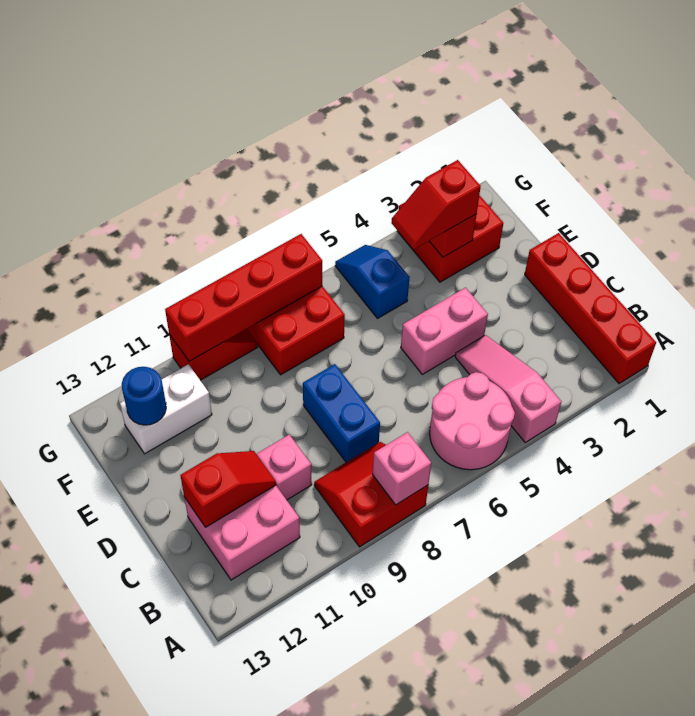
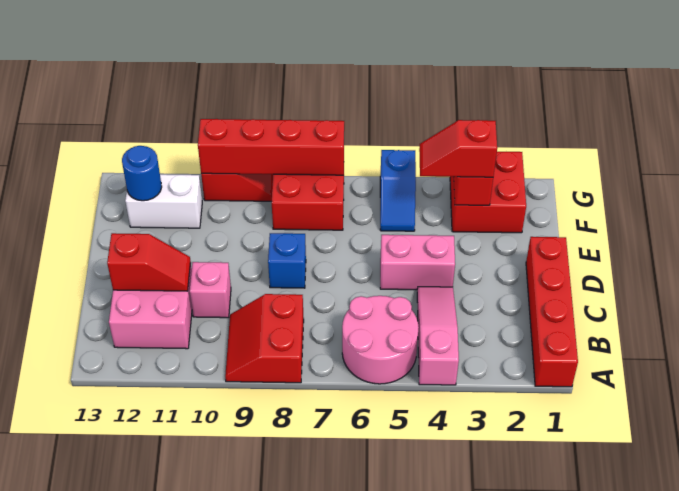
red slope A8:B9 level 1 top A -> red slope A8:B9 level 1 top 8
pink brick A8 level 2 -> none
blue brick C8:D8 level 1 -> blue brick D8 level 1
blue slope F5:G5 level 1 top F -> blue slope F5:G5 level 1 top G

